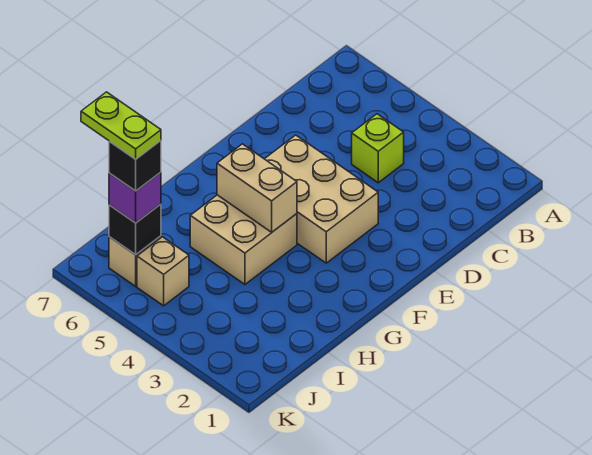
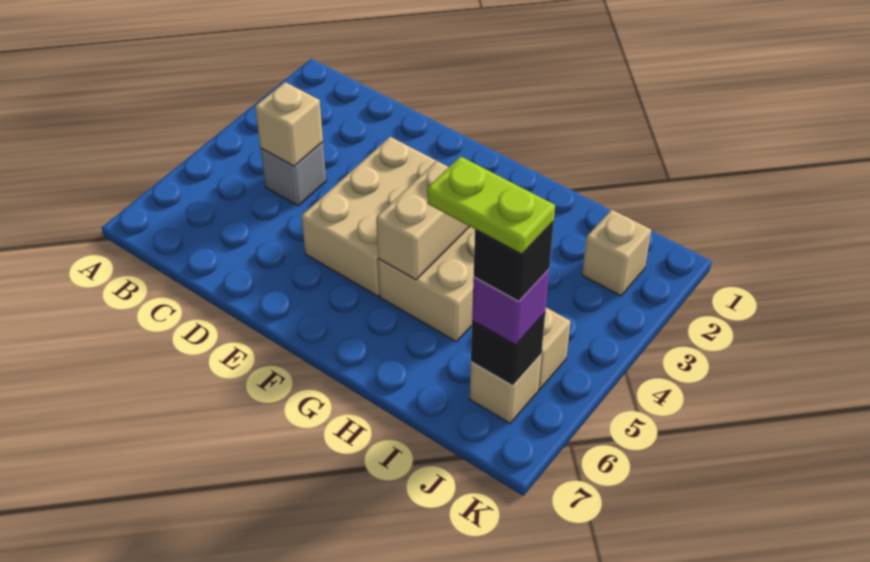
lime brick C4 level 1 -> grey brick C4 level 1
none -> tan brick C4 level 2
none -> tan brick J2 level 1
lime plate J6:J7 level 5 -> lime plate I6:J6 level 5

